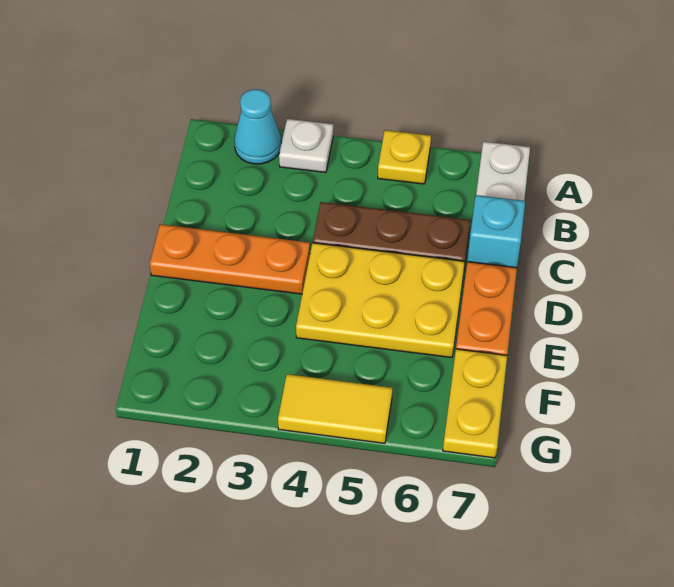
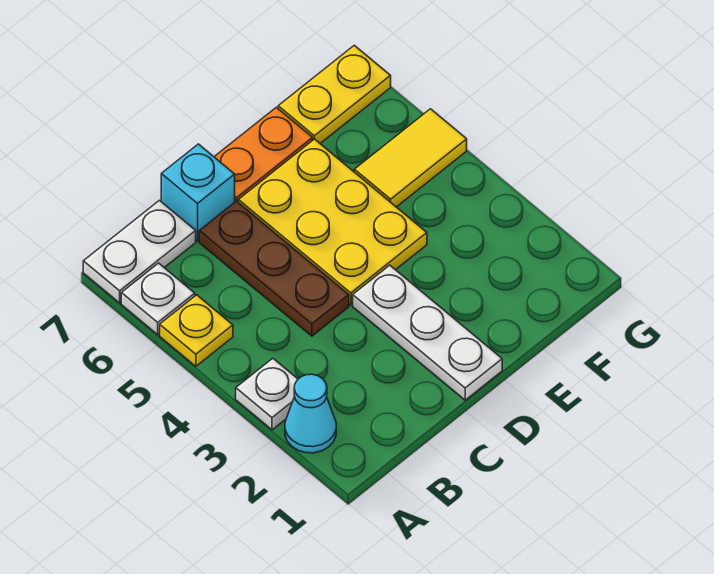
none -> white plate A6 level 1
orange plate D1:D3 level 1 -> white plate D1:D3 level 1
yellow tile G4:G5 level 1 -> yellow tile F5:G5 level 1

